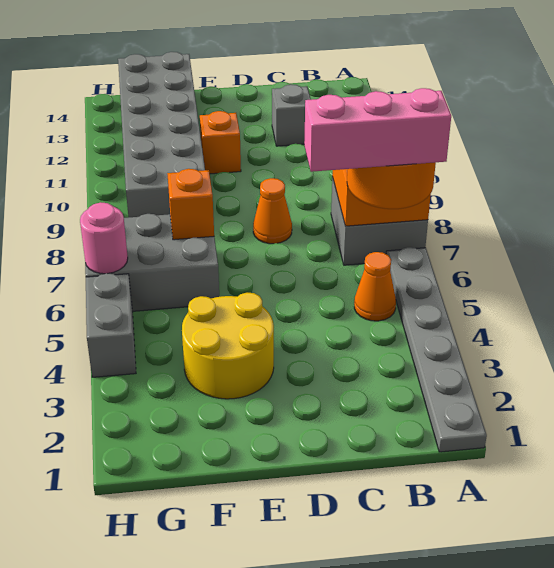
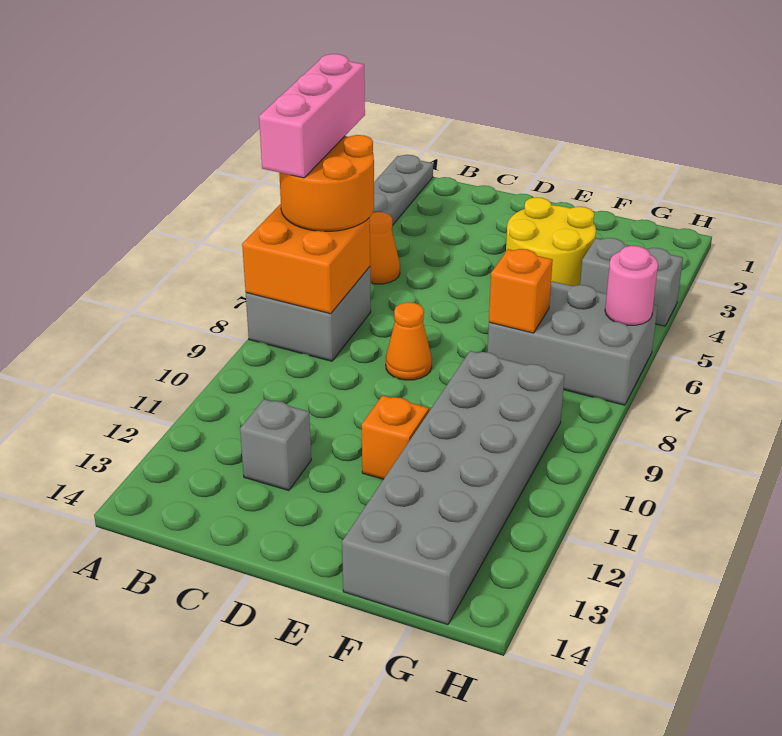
pink brick A6:C6 level 4 -> pink brick A5:A7 level 4
grey brick H4:H5 level 1 -> grey brick G4:H4 level 1

